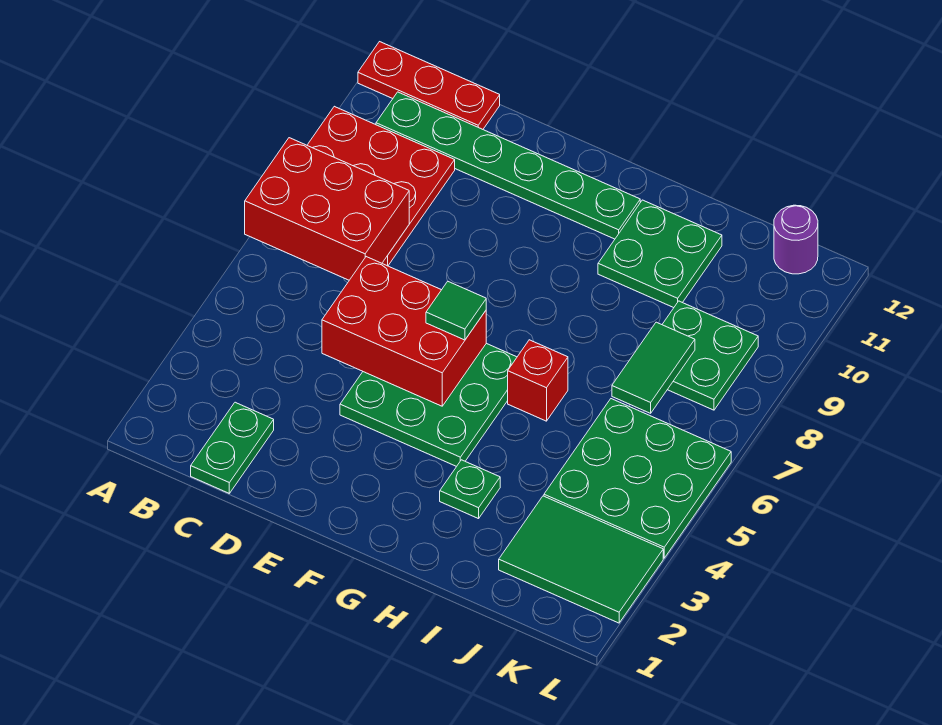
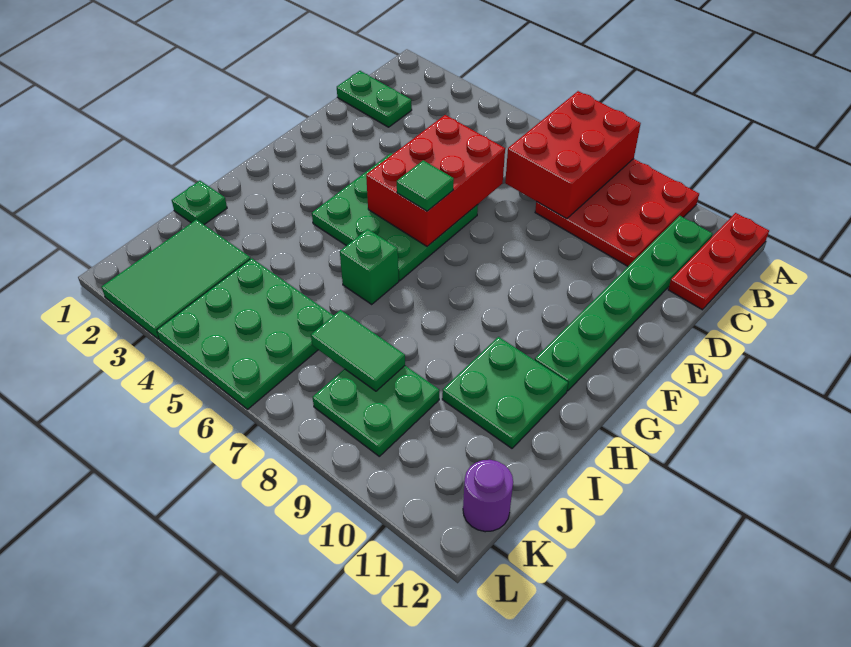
green plate H3 level 1 -> green plate I1 level 1
red brick H6 level 1 -> green brick H6 level 1

